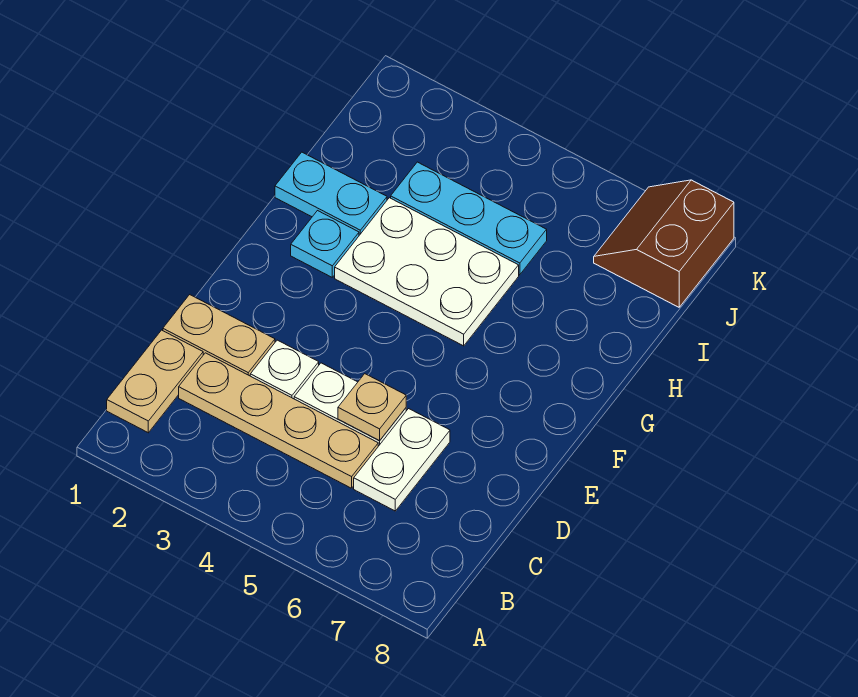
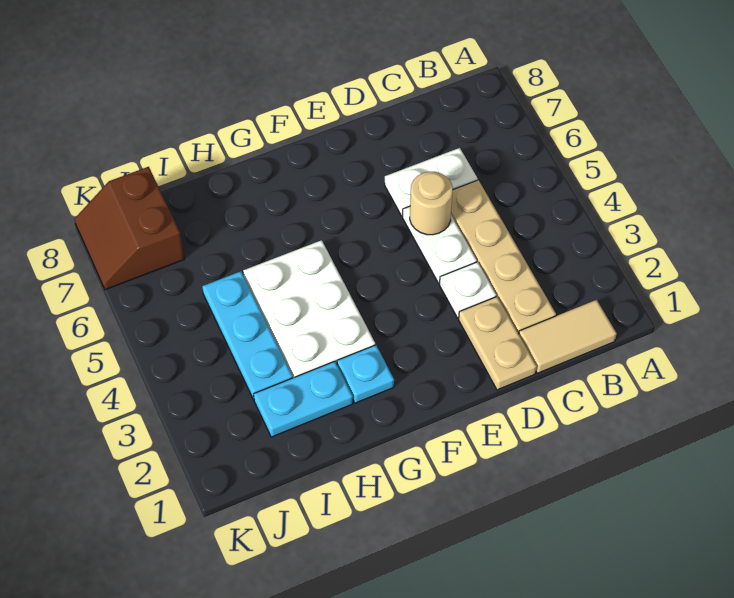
tan plate B1:C1 level 1 -> tan tile B1:C1 level 1
tan plate D5 level 2 -> tan round brick D5 level 2
cyan plate H1:H2 level 1 -> cyan plate H2:I2 level 1
brown slope J7:K8 level 1 top 8 -> brown slope J7:K8 level 1 top J

